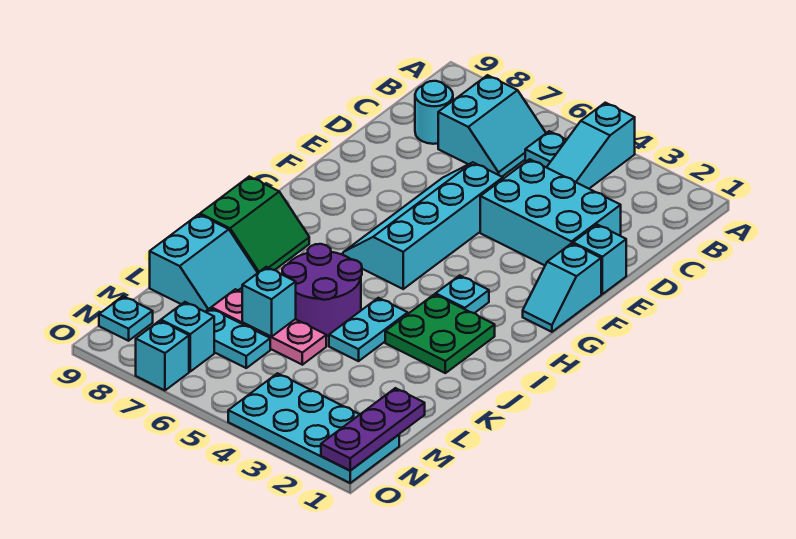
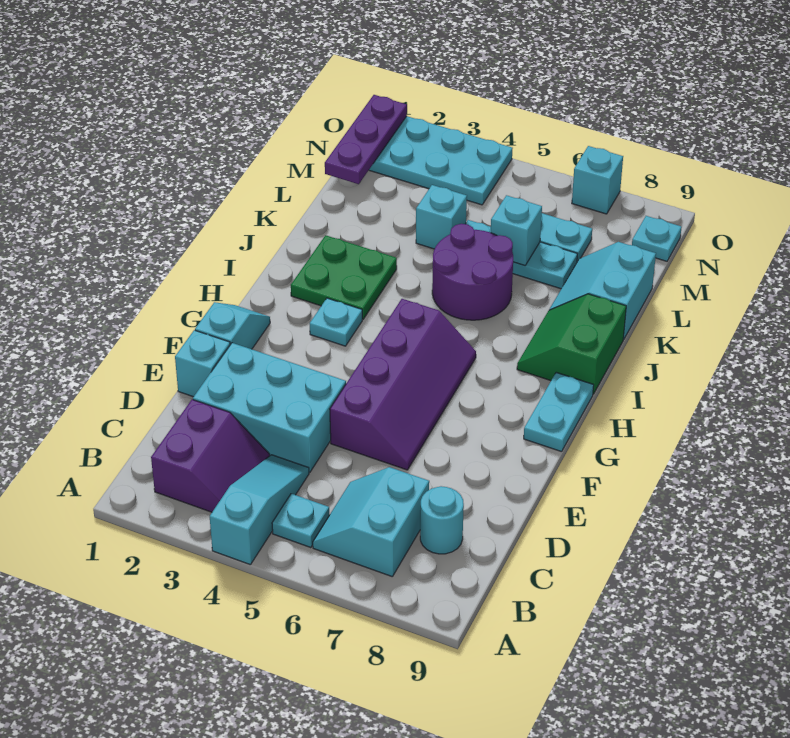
none -> purple slope B2:C3 level 1 top 2
cyan slope E5:H6 level 1 top 5 -> purple slope E5:H6 level 1 top 5
cyan plate J4:K4 level 1 -> cyan plate G9:H9 level 1
pink plate L5:L7 level 1 -> cyan plate L5:L7 level 1
cyan brick N7 level 1 -> cyan brick L4 level 1

